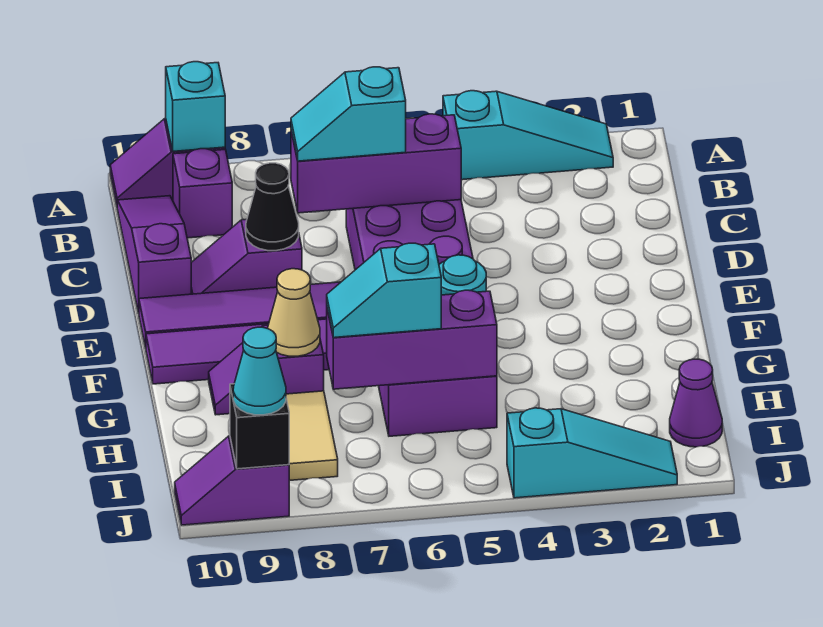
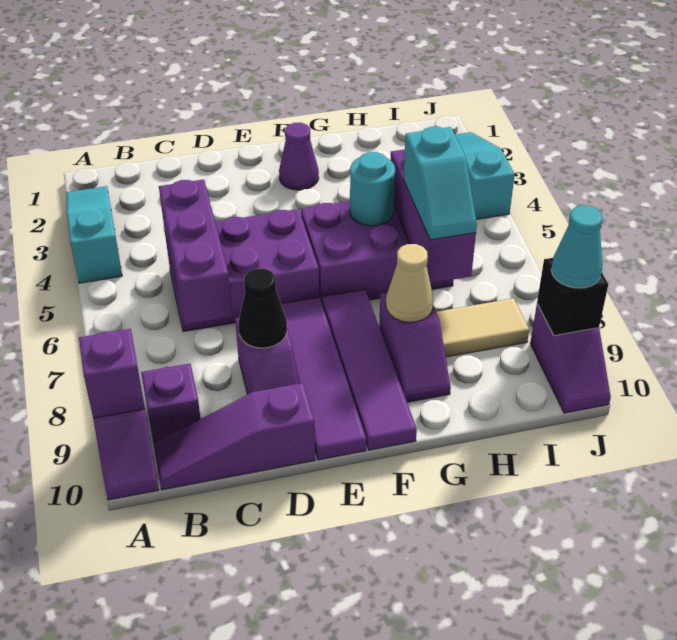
cyan brick A9 level 2 -> purple brick A9 level 2
cyan slope C6:C7 level 3 top 6 -> none
purple cone I1 level 1 -> purple cone F2 level 1

